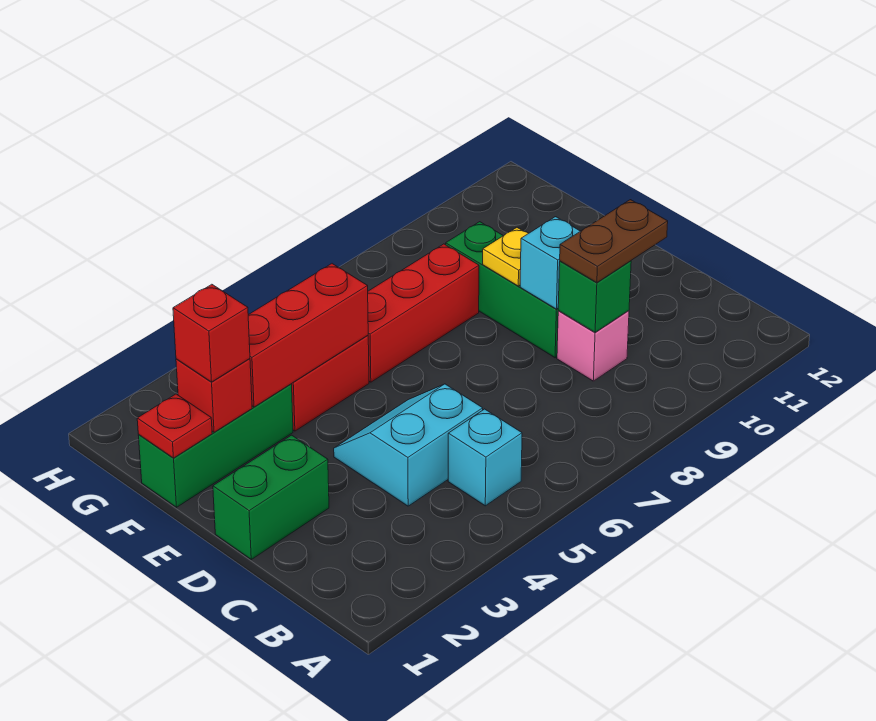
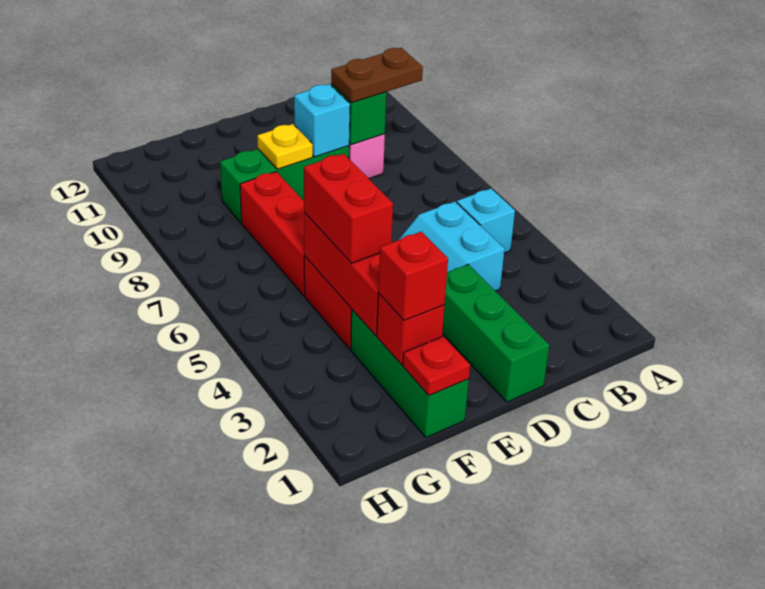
brown plate C9:C10 level 3 -> brown plate B9:C9 level 3
green brick D1:D2 level 1 -> green brick D1:D3 level 1
none -> red brick F4:F5 level 3

